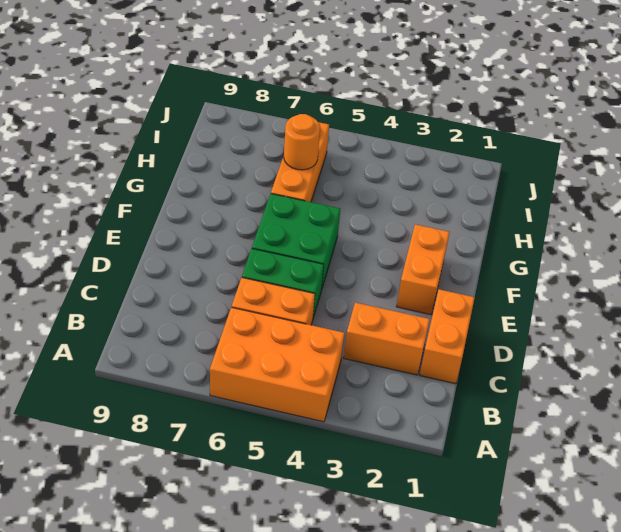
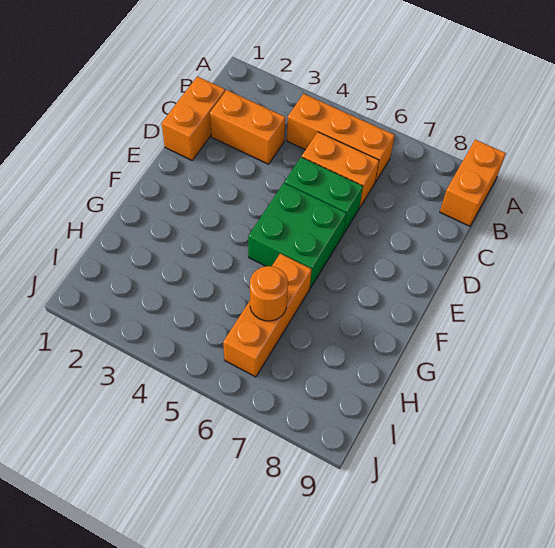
orange brick A4:B6 level 1 -> orange brick B4:B6 level 1
orange brick E2:F2 level 1 -> orange brick A9:B9 level 1

